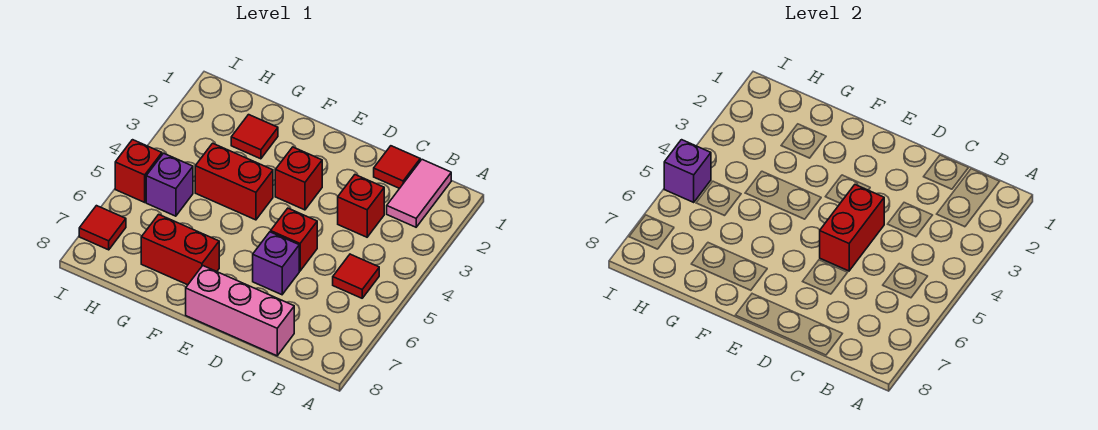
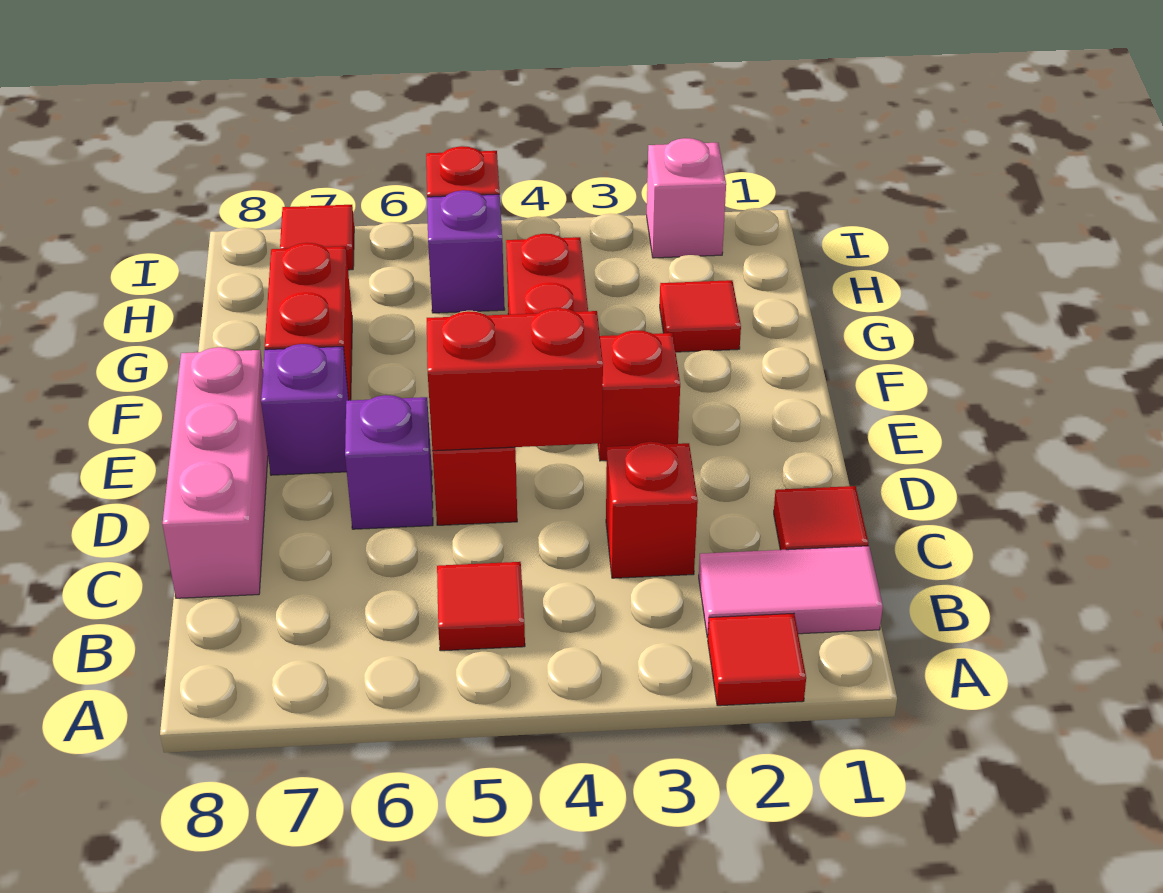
none -> red tile A2 level 1
none -> pink brick I2 level 1
purple brick I5 level 2 -> purple brick E7 level 1

